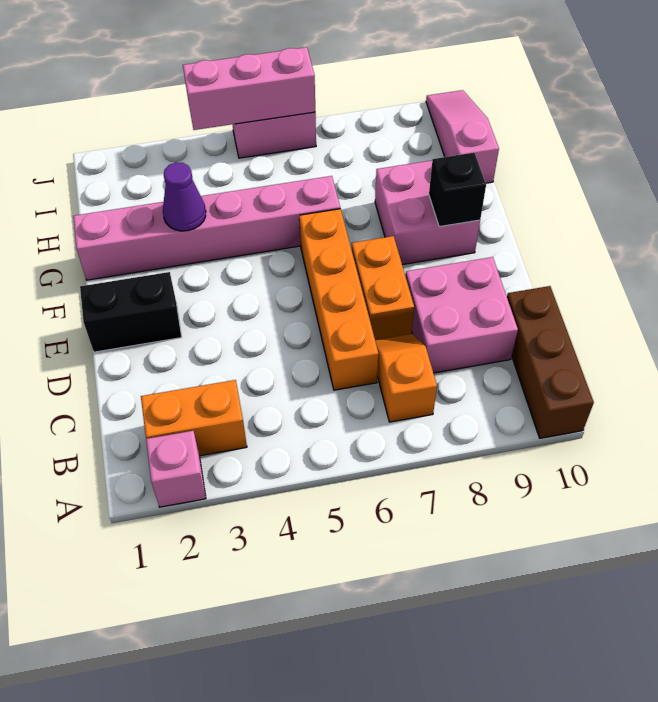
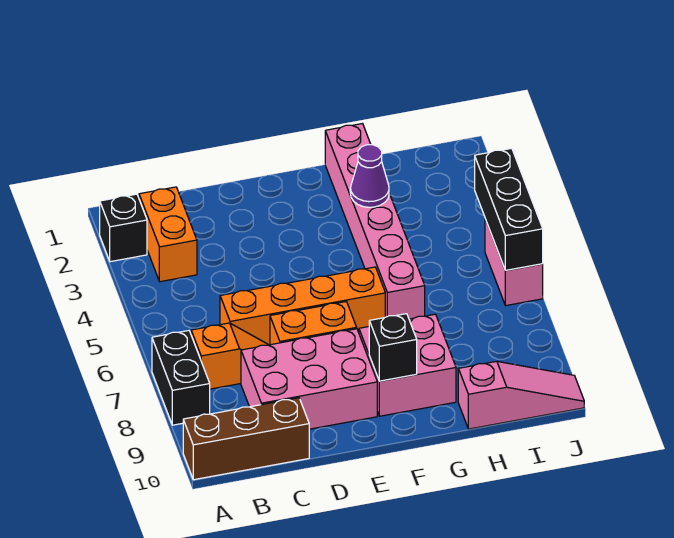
pink brick A2 level 1 -> black brick A2 level 1
pink brick C8:D9 level 1 -> pink brick C8:E9 level 1
black brick E1:E2 level 1 -> black brick A7:A8 level 1
pink brick J4:J6 level 2 -> black brick J4:J6 level 2

